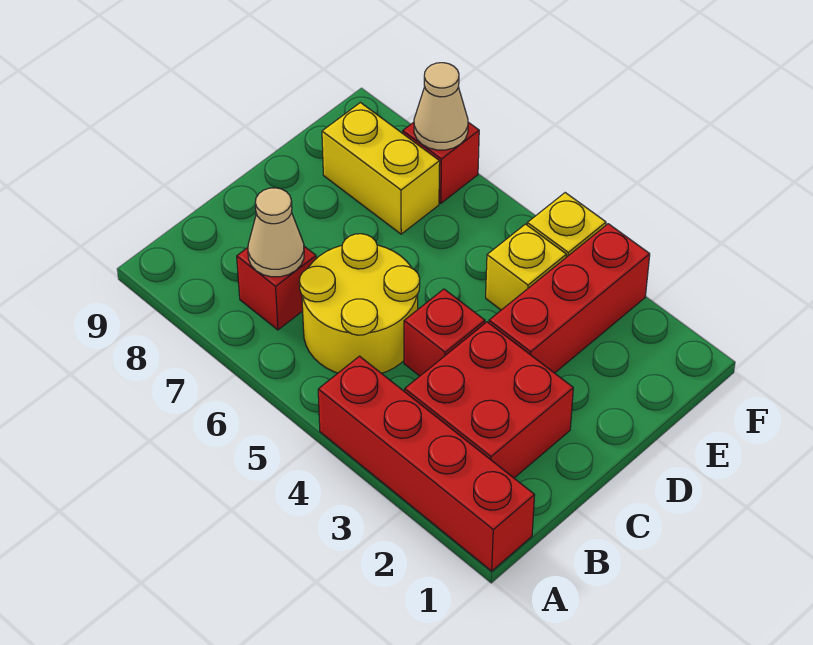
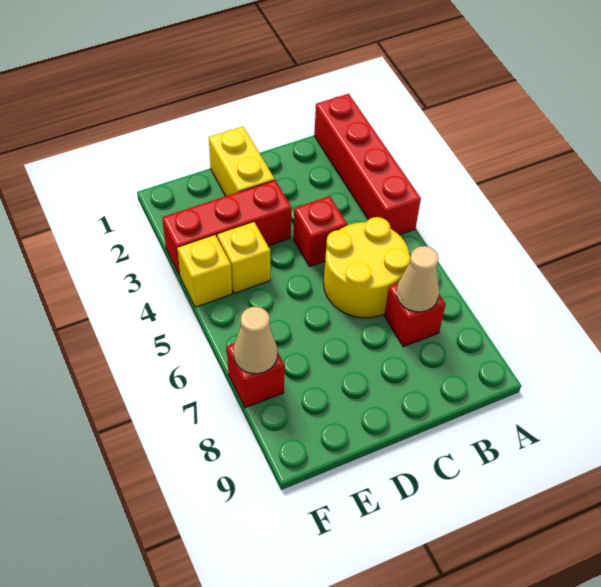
red brick B2:C3 level 1 -> none
yellow brick E7:E8 level 1 -> yellow brick D1:D2 level 1

